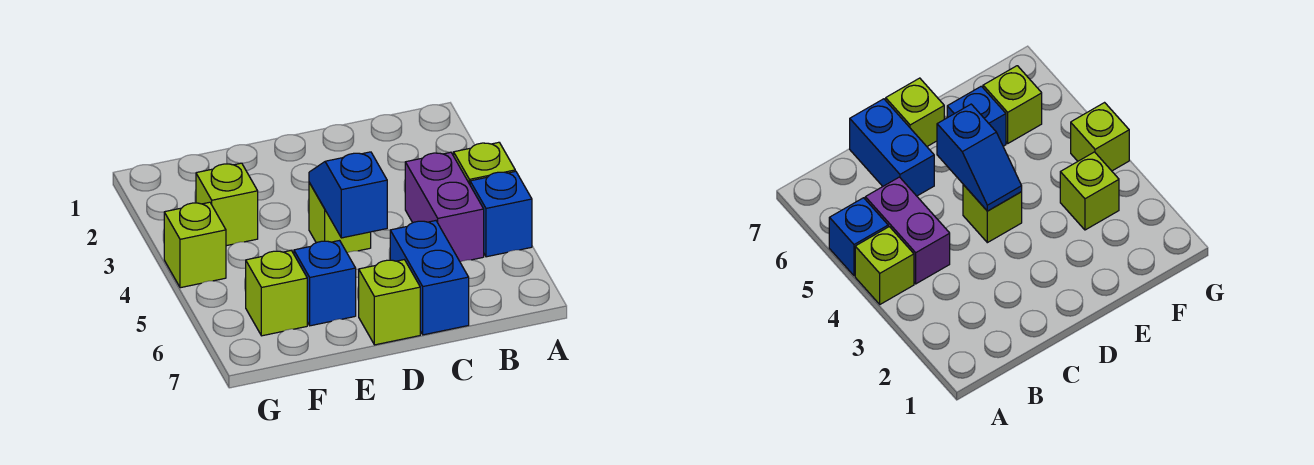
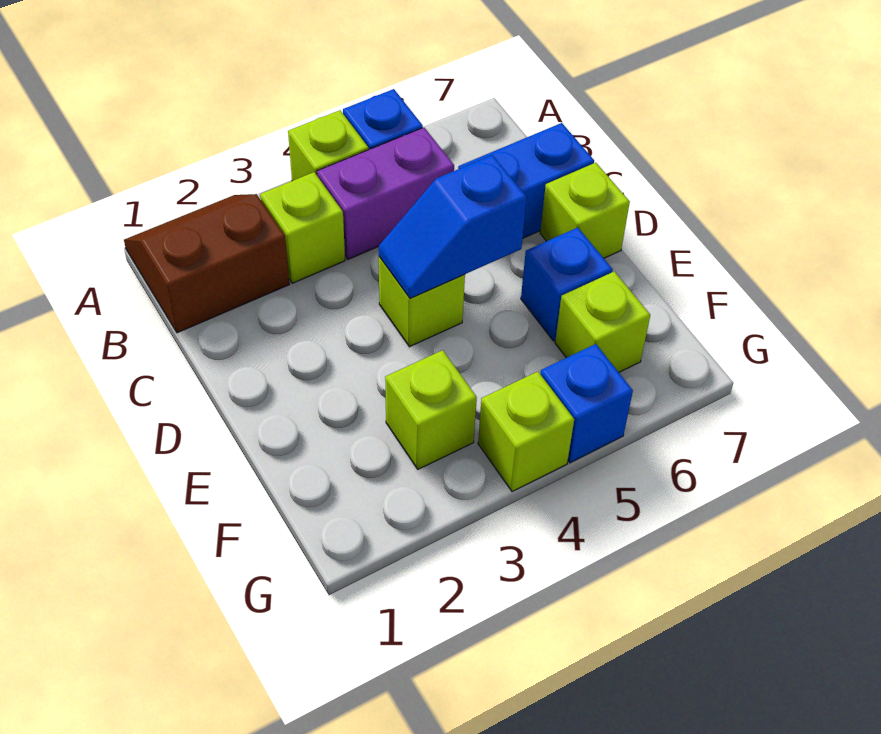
none -> brown slope A1:B2 level 1 top B
none -> lime brick B3 level 1
none -> blue brick G5 level 1

